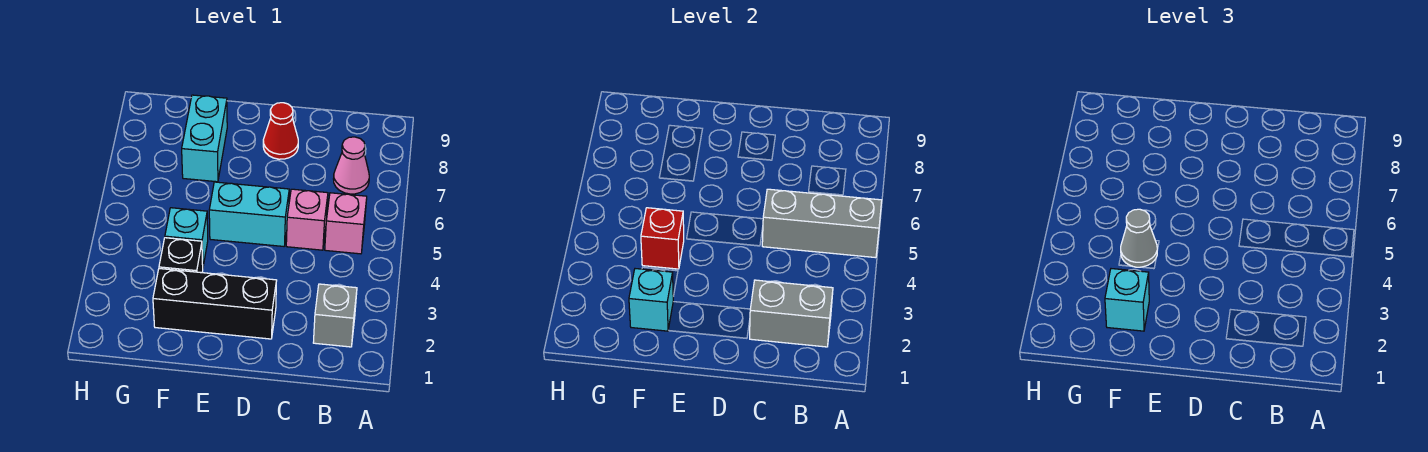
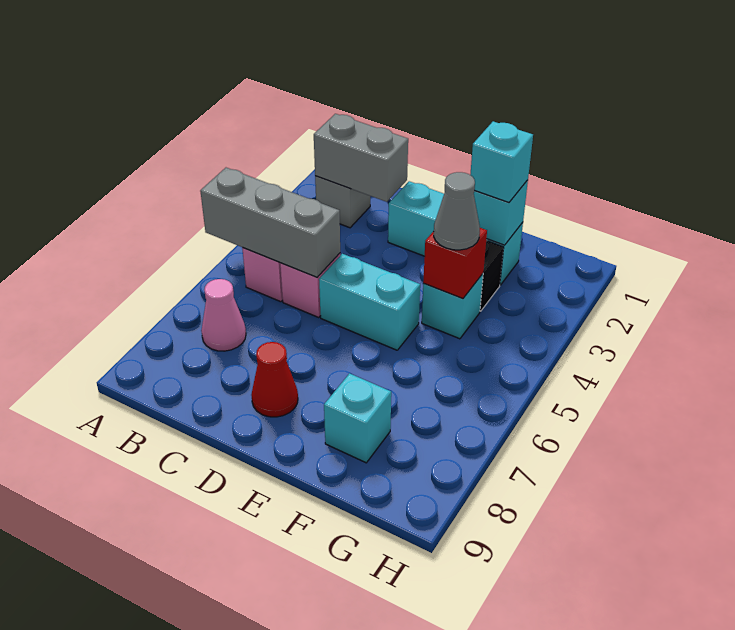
black brick D2:F2 level 1 -> cyan brick D2:F2 level 1
cyan brick F7:F8 level 1 -> cyan brick F8 level 1

